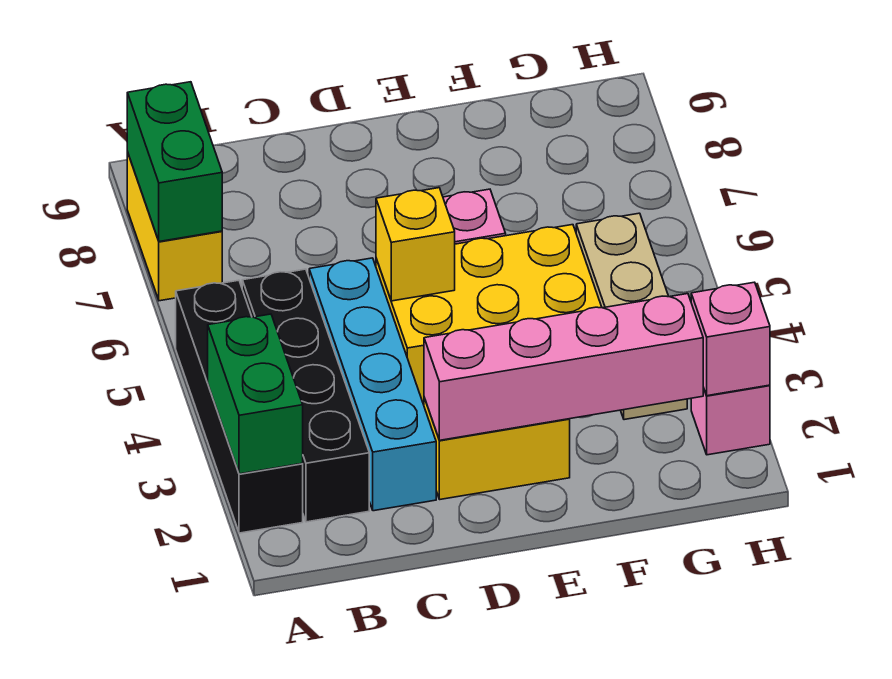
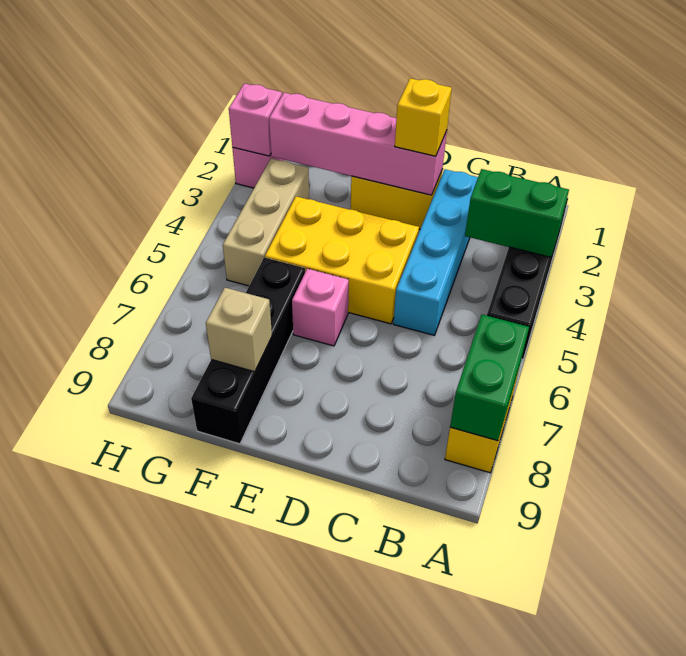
green brick A2:A3 level 2 -> green brick A3:B3 level 2
black brick B2:B5 level 1 -> black brick F6:F9 level 1
yellow brick D5 level 2 -> yellow brick D2 level 3
none -> tan brick F8 level 2

